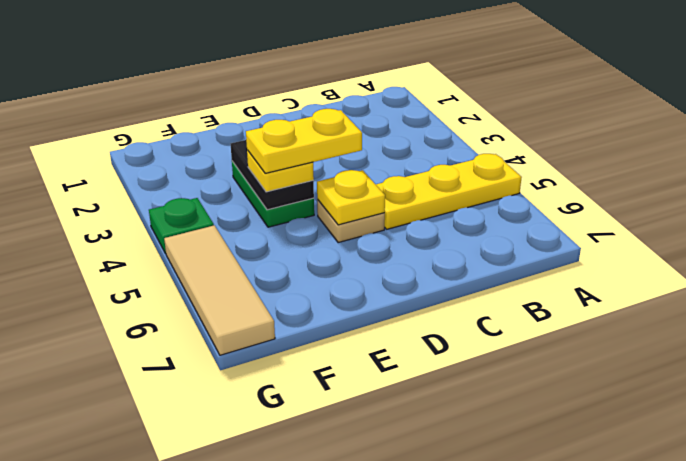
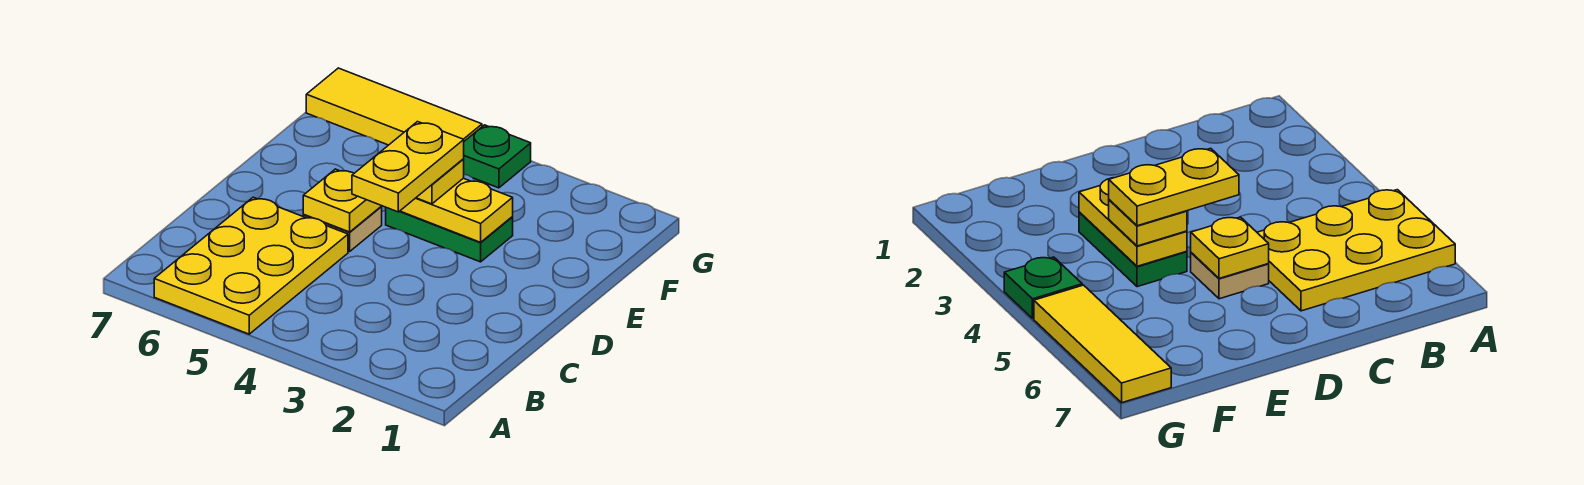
yellow plate A5:C5 level 1 -> yellow plate A5:C6 level 1
black plate E3:E4 level 2 -> yellow plate E3:E4 level 2
tan tile G5:G7 level 1 -> yellow tile G5:G7 level 1

